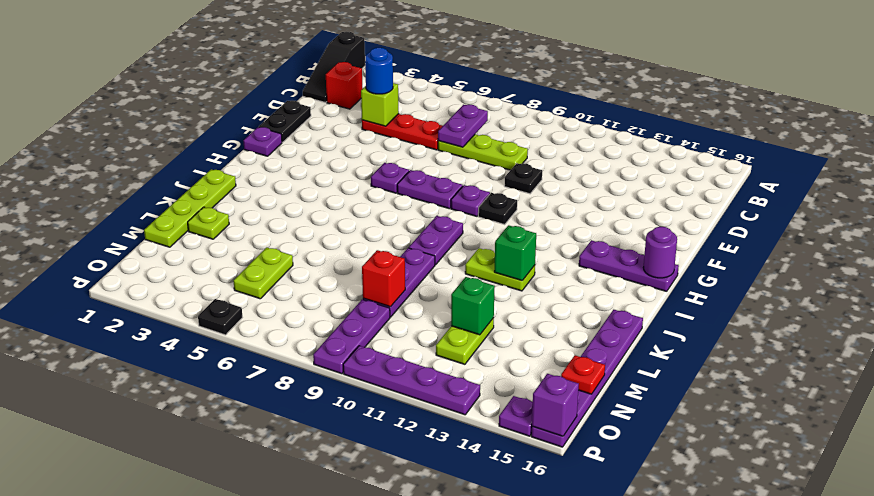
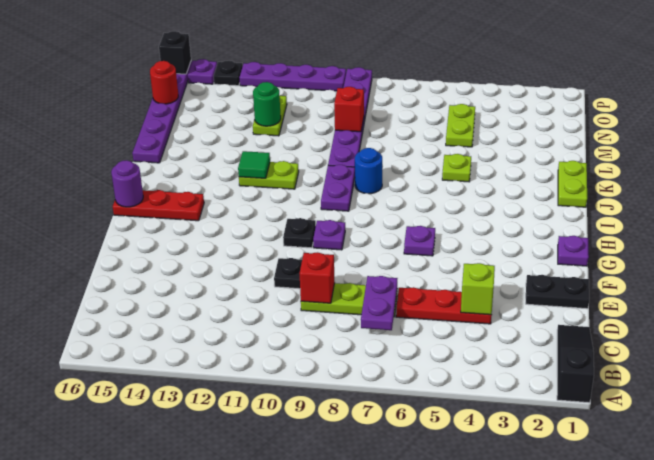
red brick C2 level 1 -> red brick D9 level 2
blue round brick D4 level 3 -> blue round brick J8 level 1
black plate E1:F1 level 1 -> black plate E1:E2 level 1
purple plate G7:G8 level 1 -> none
purple plate H14:H16 level 1 -> red plate H14:H16 level 1
lime plate J1:M1 level 1 -> lime plate J1:K1 level 1
green brick J12 level 2 -> green tile J12 level 2
lime plate L2 level 1 -> lime plate K5 level 1
green brick M12 level 2 -> green round brick M12 level 2
red plate N16 level 2 -> red round brick N16 level 2
black plate P5 level 1 -> black plate P14 level 1
purple brick P16 level 2 -> black brick P16 level 2

